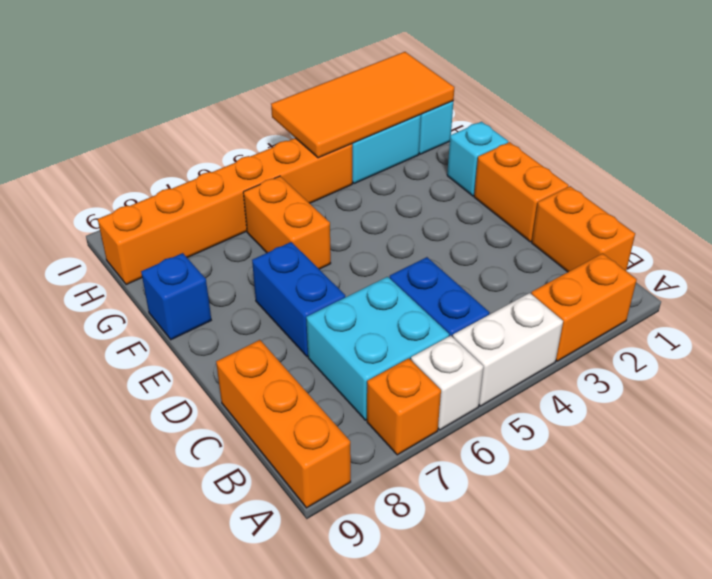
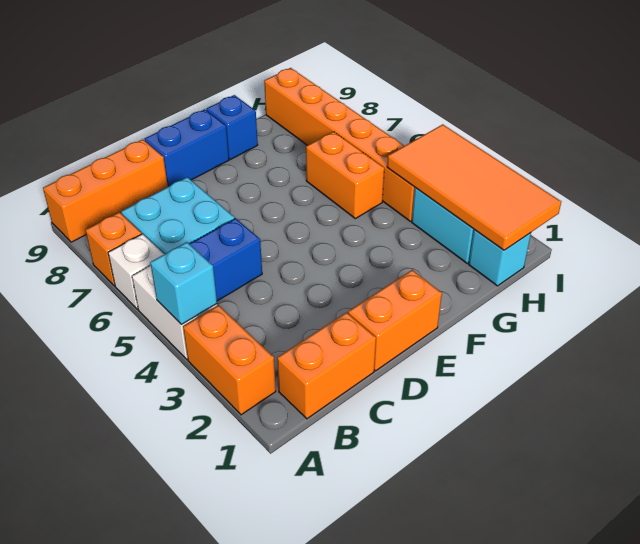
blue brick D7:E7 level 1 -> blue brick D9:E9 level 1
cyan brick F1 level 1 -> cyan brick A4 level 2
orange brick F6:G6 level 1 -> orange brick G5:G6 level 1

